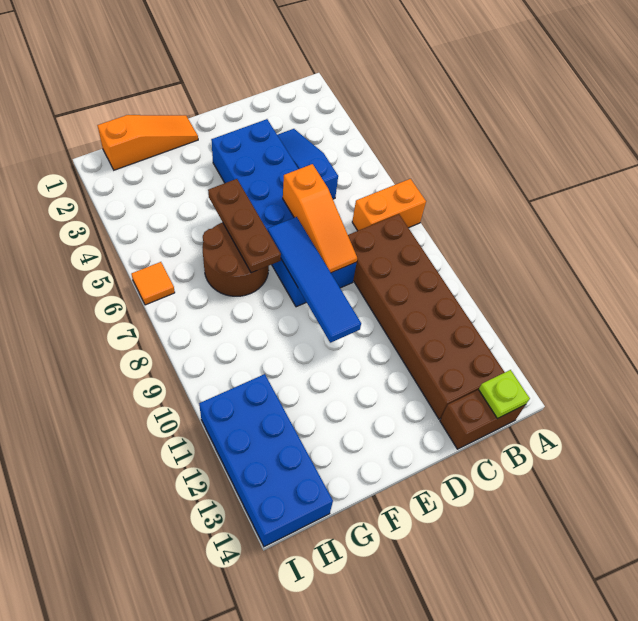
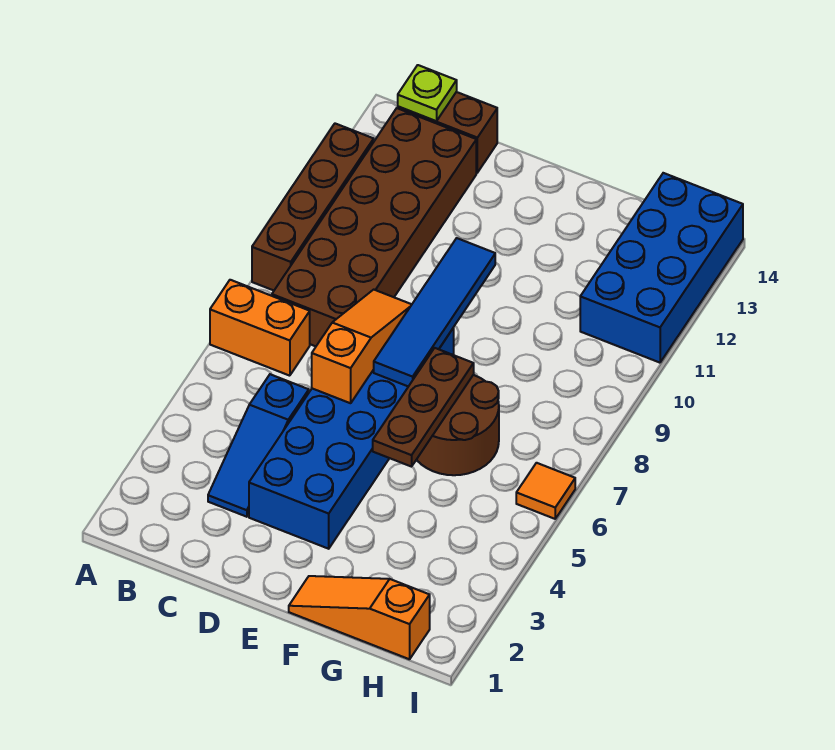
none -> brown brick A9:A12 level 1

